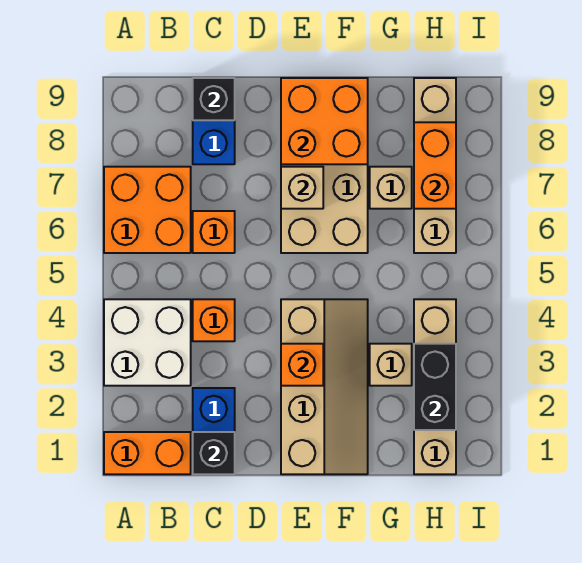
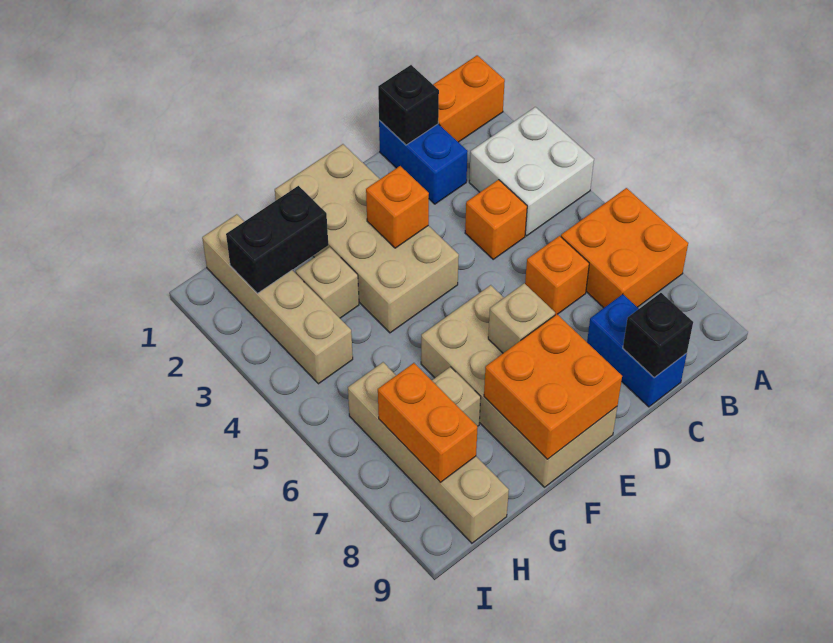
tan slope E1:F4 level 1 top E -> tan brick E1:F4 level 1
black brick H2:H3 level 2 -> black brick G2:H2 level 2

